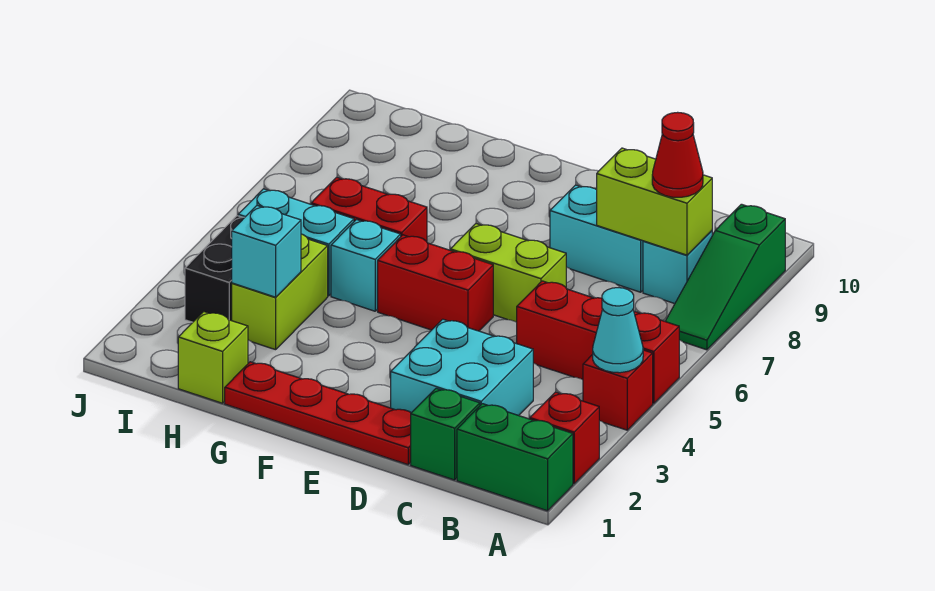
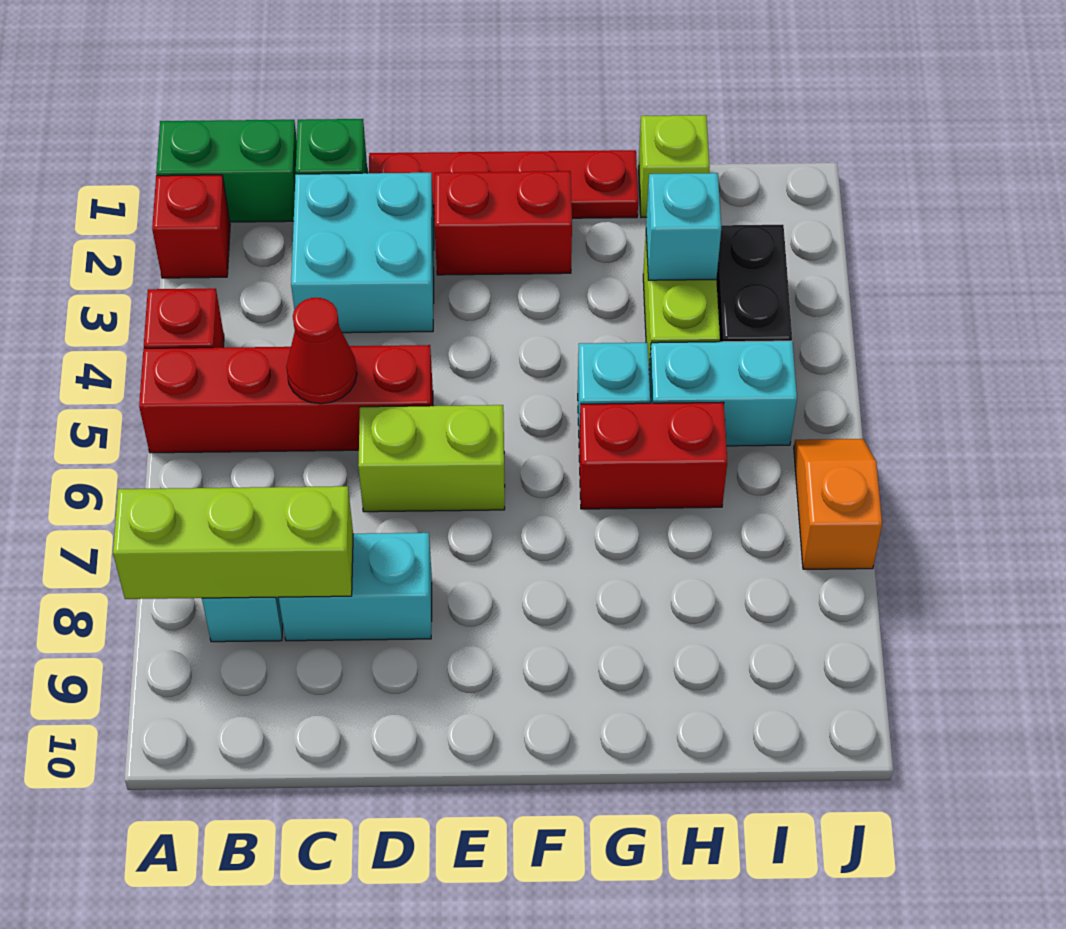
cyan cone A4 level 2 -> none
red brick A5:C5 level 1 -> red brick A5:D5 level 1
green slope A7:A9 level 1 top 9 -> none
lime brick B8:C8 level 2 -> lime brick A8:C8 level 2
red cone B8 level 3 -> red cone C5 level 2
red brick E5:F5 level 1 -> red brick E2:F2 level 1
none -> orange slope J6:J7 level 1 top 7

